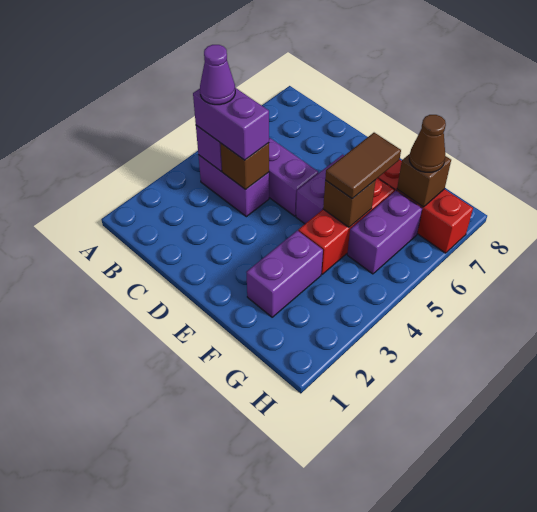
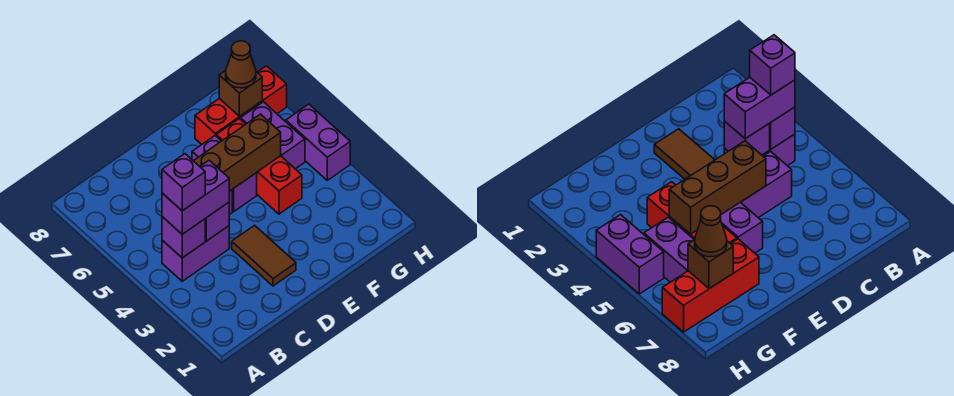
purple cone B4 level 4 -> purple brick B4 level 4
brown brick C4 level 2 -> purple brick C4 level 2
purple brick F2:F3 level 1 -> purple brick H4:H5 level 1
brown brick F5 level 2 -> brown brick D5:F5 level 2
brown tile F5:F6 level 3 -> brown tile D2:D3 level 1

